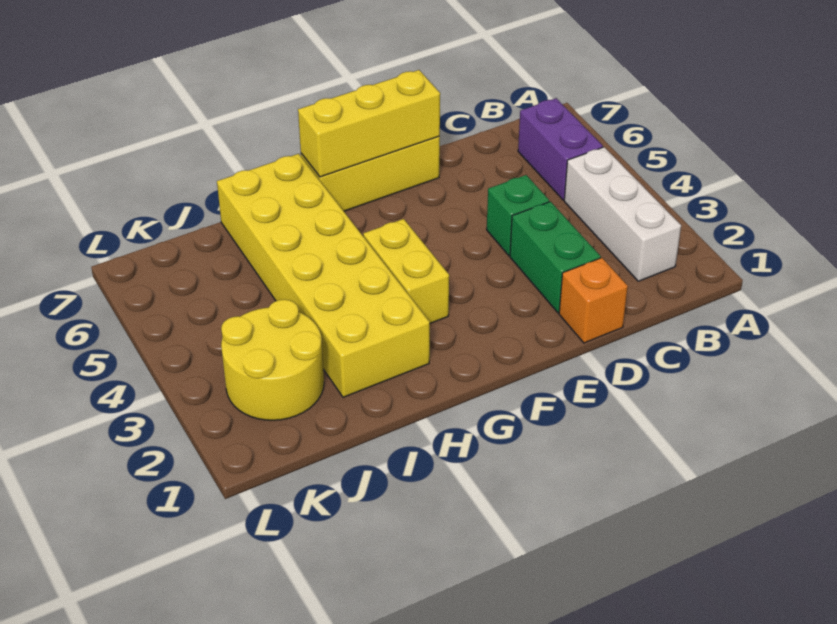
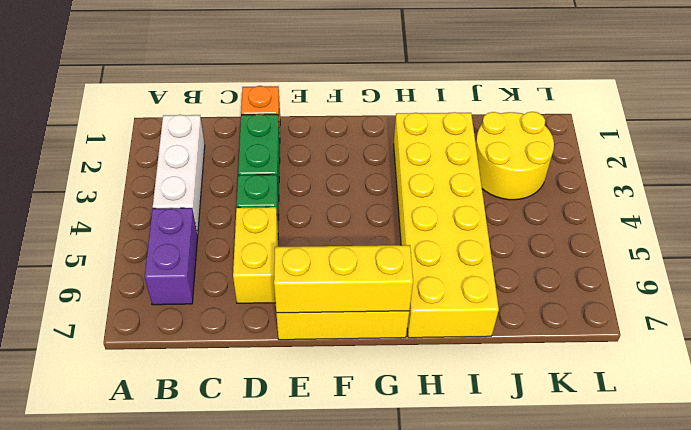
yellow brick G3:G4 level 1 -> yellow brick D5:D6 level 1

